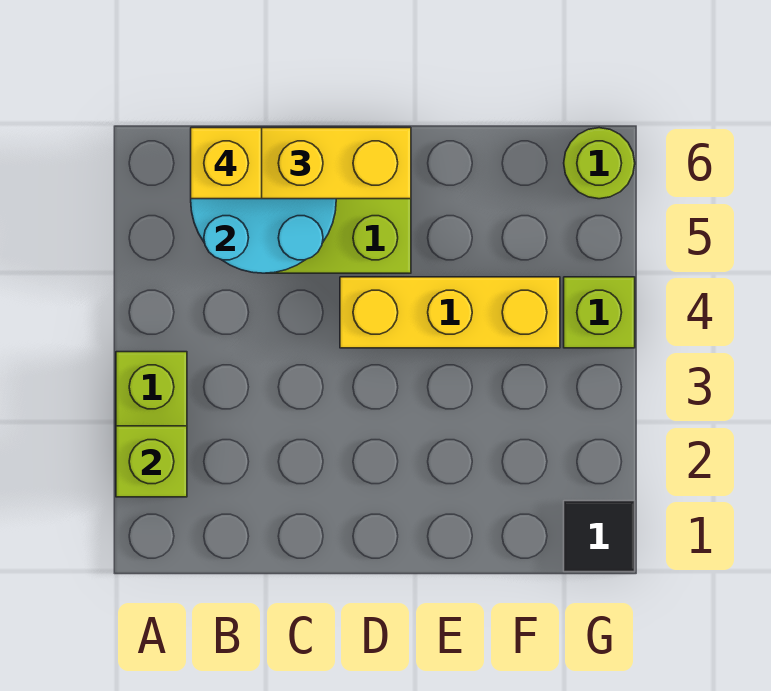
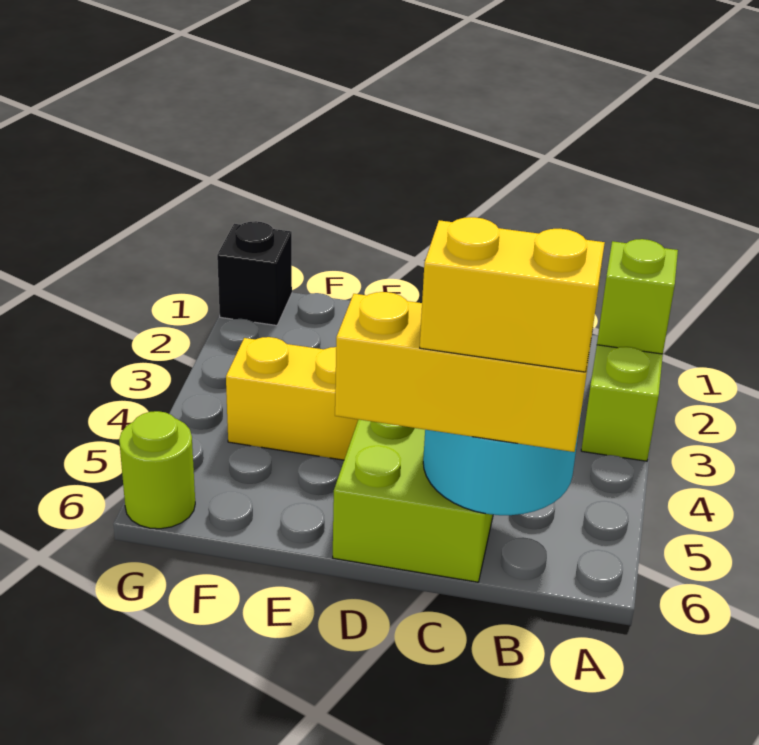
yellow brick B6 level 4 -> yellow brick B6:C6 level 4
black tile G1 level 1 -> black brick G1 level 1
lime brick G4 level 1 -> none

